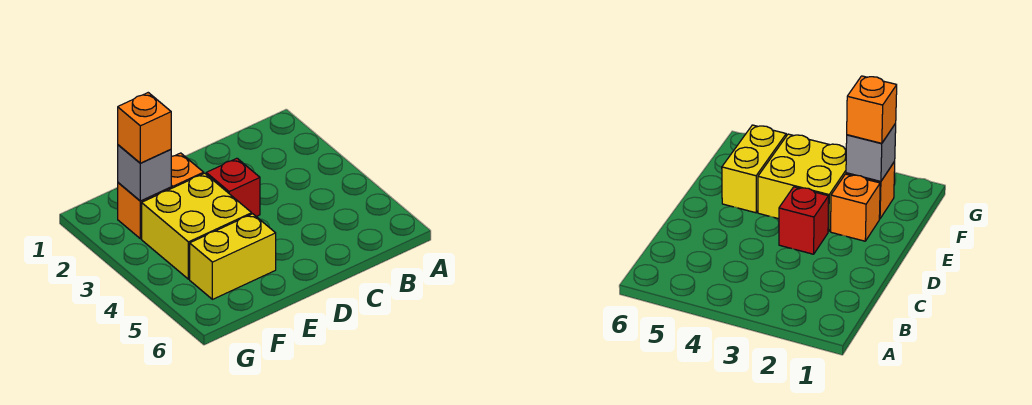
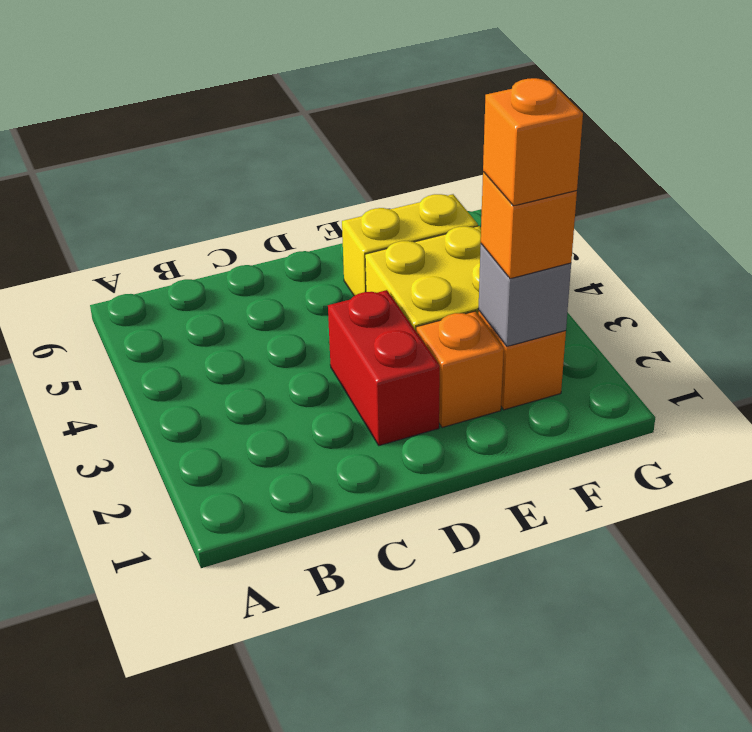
red brick D3 level 1 -> red brick D2:D3 level 1
none -> orange brick F2 level 4

